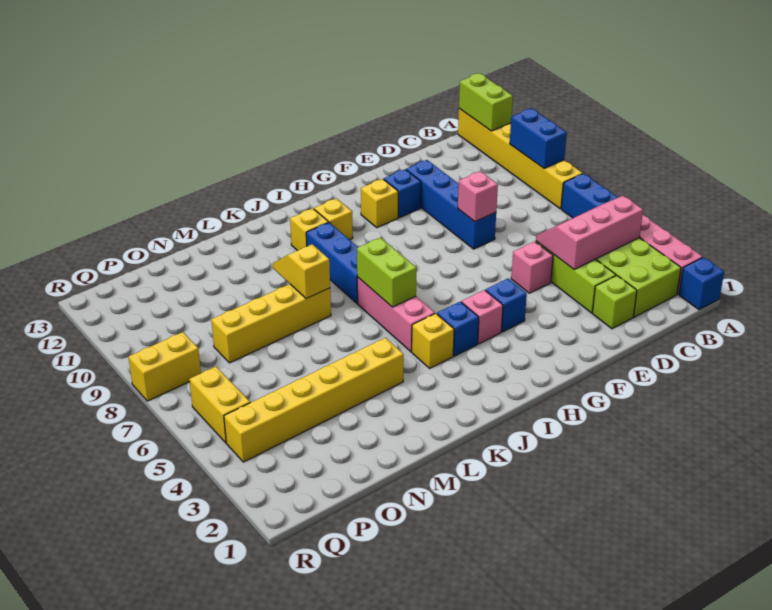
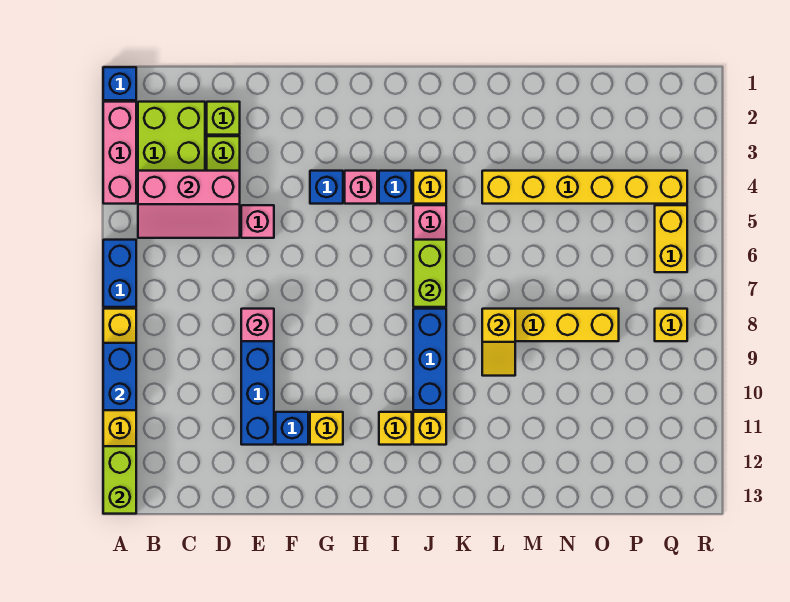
yellow brick Q8:R8 level 1 -> yellow brick Q8 level 1

